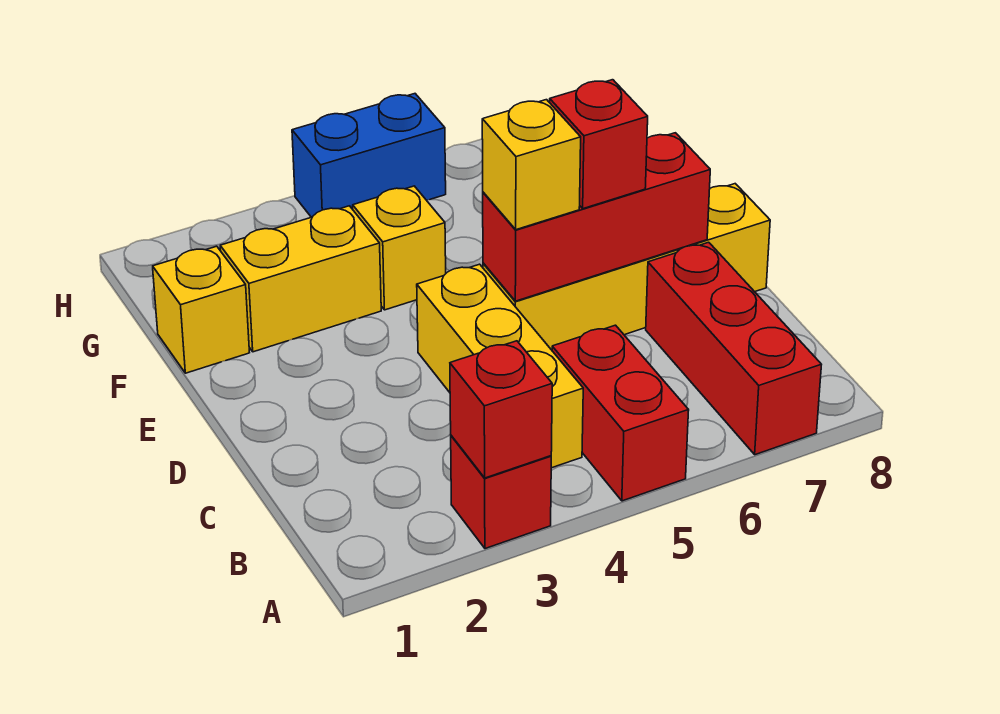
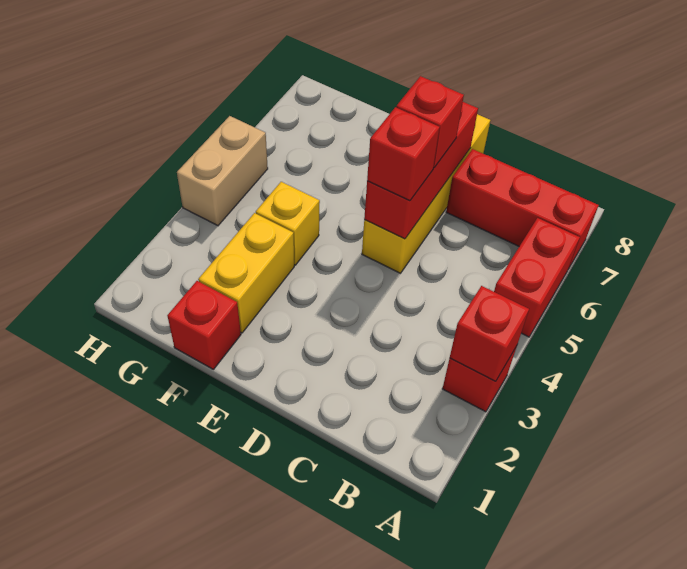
red brick A5:B5 level 1 -> red brick A5:A6 level 1
yellow brick B4:D4 level 1 -> none
yellow brick D5 level 3 -> red brick D5 level 3
yellow brick F1 level 1 -> red brick F1 level 1
blue brick H4:H5 level 1 -> tan brick H4:H5 level 1

